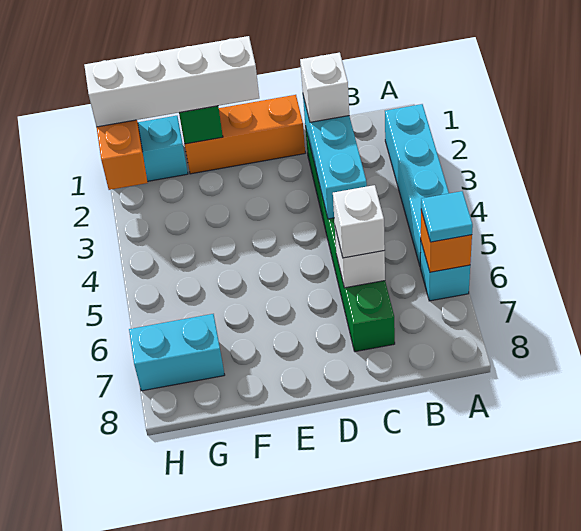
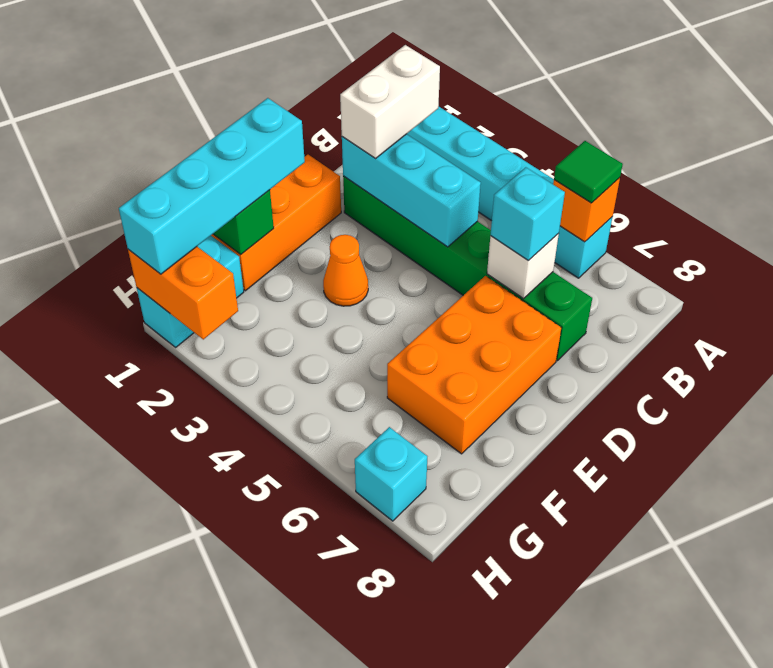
cyan tile A6 level 3 -> green tile A6 level 3
white brick C2 level 3 -> white brick B2:C2 level 3
white brick C6 level 3 -> cyan brick C6 level 3
none -> orange brick D6:F7 level 1
white brick E1:H1 level 3 -> cyan brick E1:H1 level 3
none -> orange cone E3 level 1
cyan brick G7:H7 level 1 -> cyan brick H7 level 1

